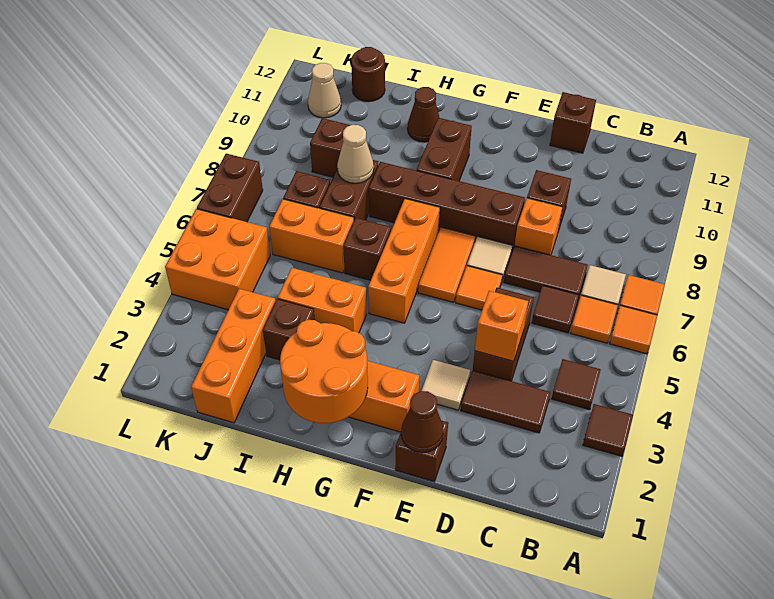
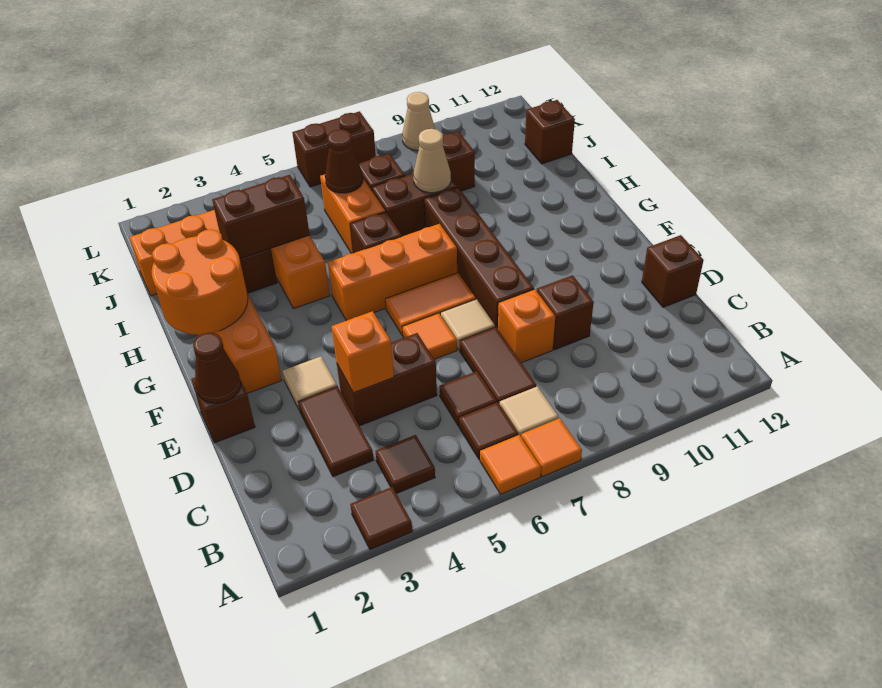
orange tile B6 level 1 -> brown tile B6 level 1
brown brick G9:G10 level 1 -> brown brick I3:I4 level 2
brown cone H11 level 1 -> brown cone J6 level 2
brown round brick J12 level 1 -> brown brick J12 level 1
orange brick K4:L5 level 1 -> none
tan cone K11 level 1 -> tan cone L9 level 1

